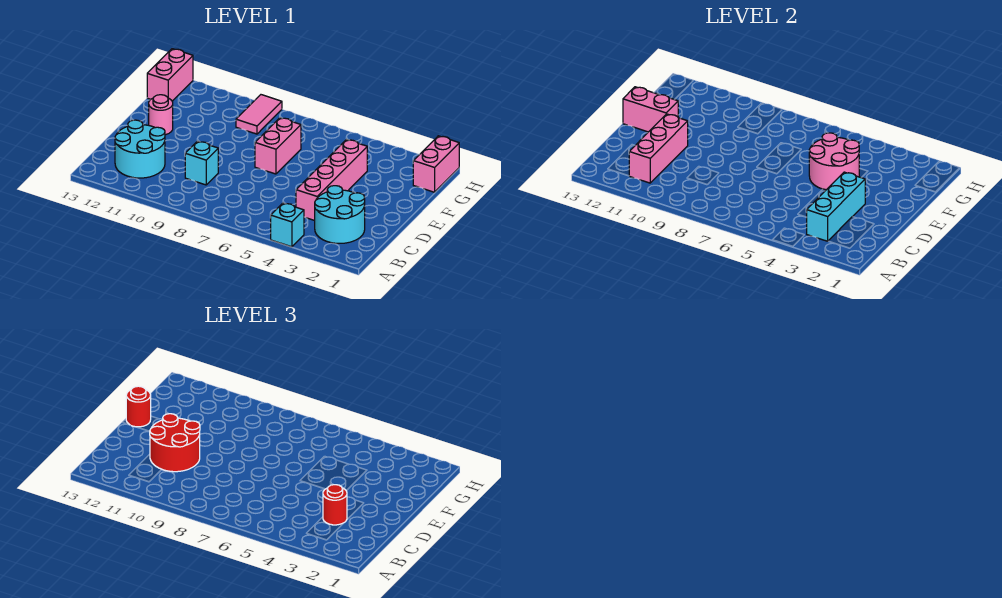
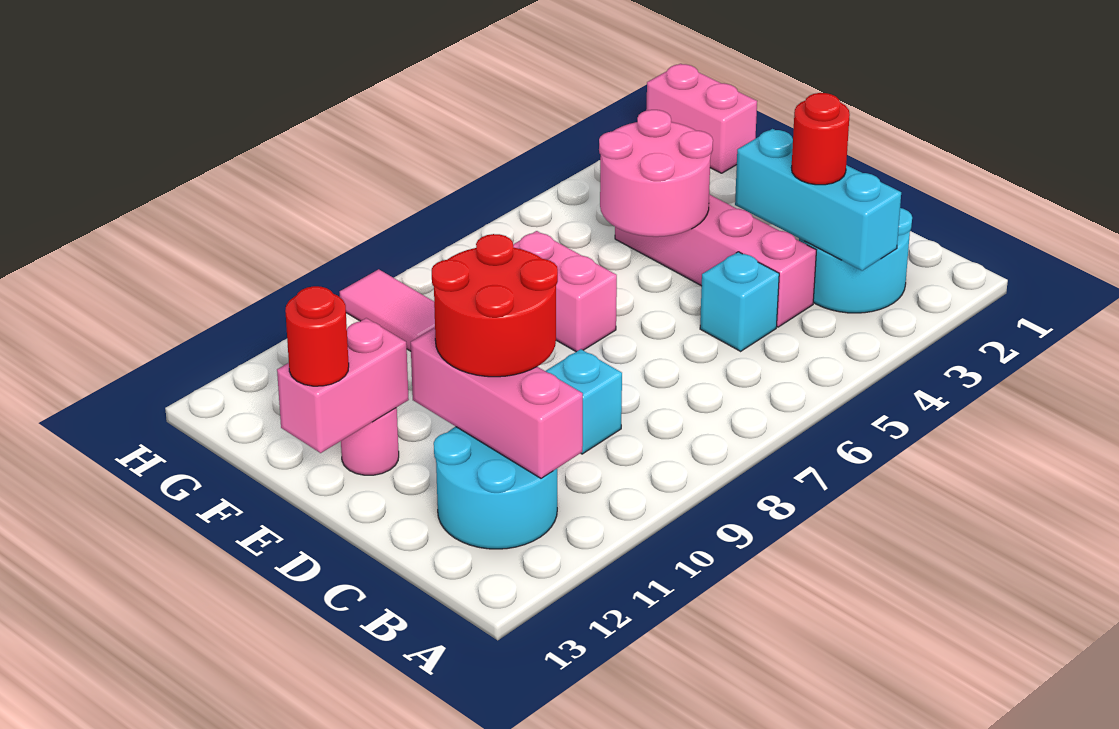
cyan brick A4 level 1 -> cyan brick C5 level 1
pink brick G13:H13 level 1 -> none

